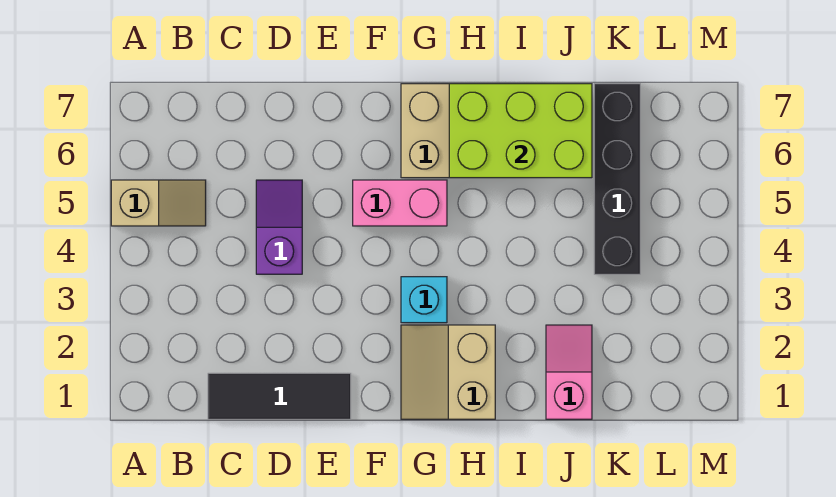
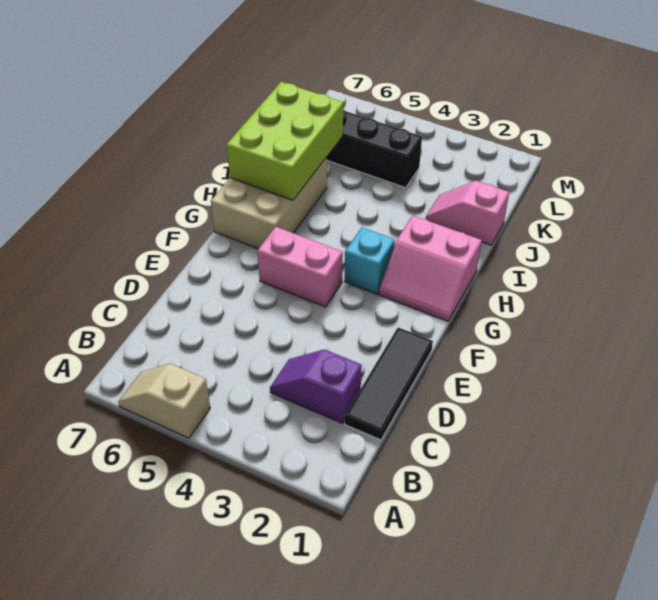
tan slope A5:B5 level 1 top A -> tan slope A5:A6 level 1 top 5
purple slope D4:D5 level 1 top 4 -> purple slope C2:C3 level 1 top 2
pink brick F5:G5 level 1 -> pink brick F4:F5 level 1
tan slope G1:H2 level 1 top H -> pink slope G1:H2 level 1 top H

